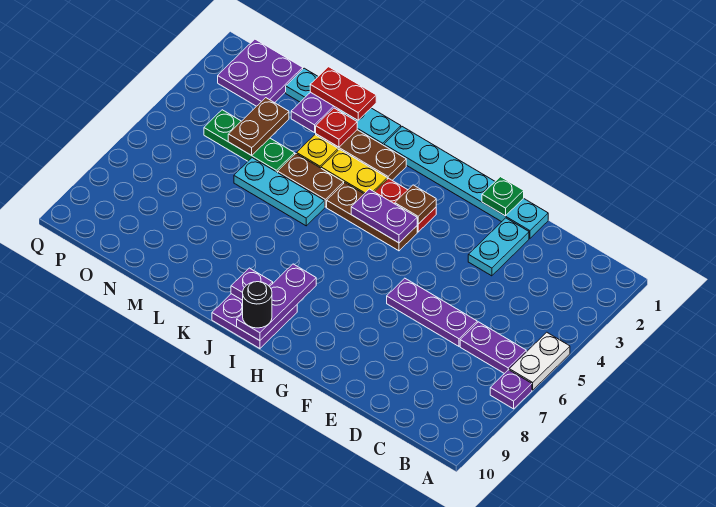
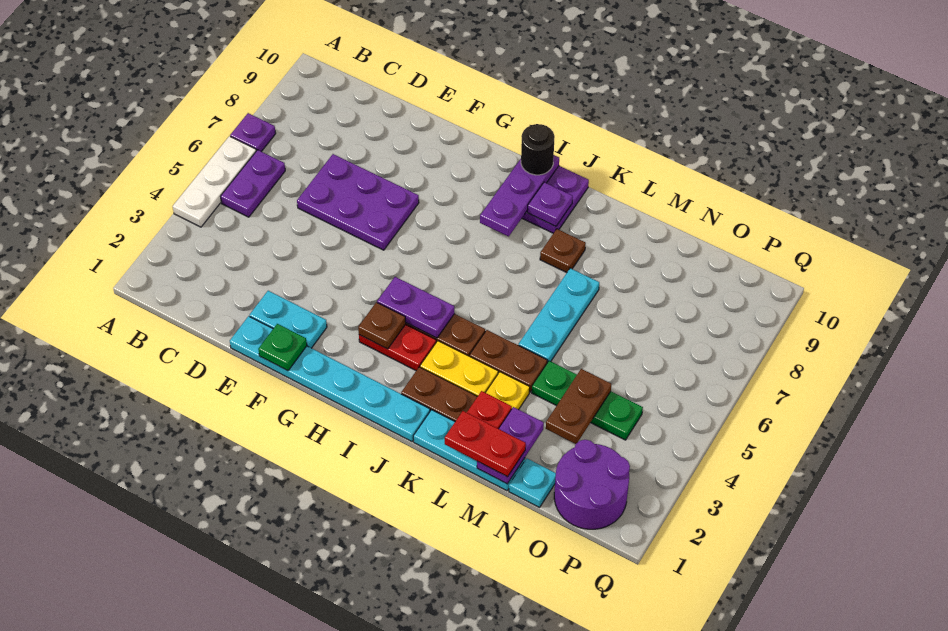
white plate A5:A6 level 1 -> white plate A4:A6 level 1
purple plate B6:C6 level 1 -> purple plate B5:B6 level 1
purple plate D6:F6 level 1 -> purple plate D6:F7 level 1
cyan plate E2:E3 level 1 -> cyan plate E2:F2 level 1
cyan plate K5:M5 level 1 -> cyan plate L5:L7 level 1
none -> brown plate K8 level 1
purple plate O1:P2 level 1 -> purple round brick O1:P2 level 1

